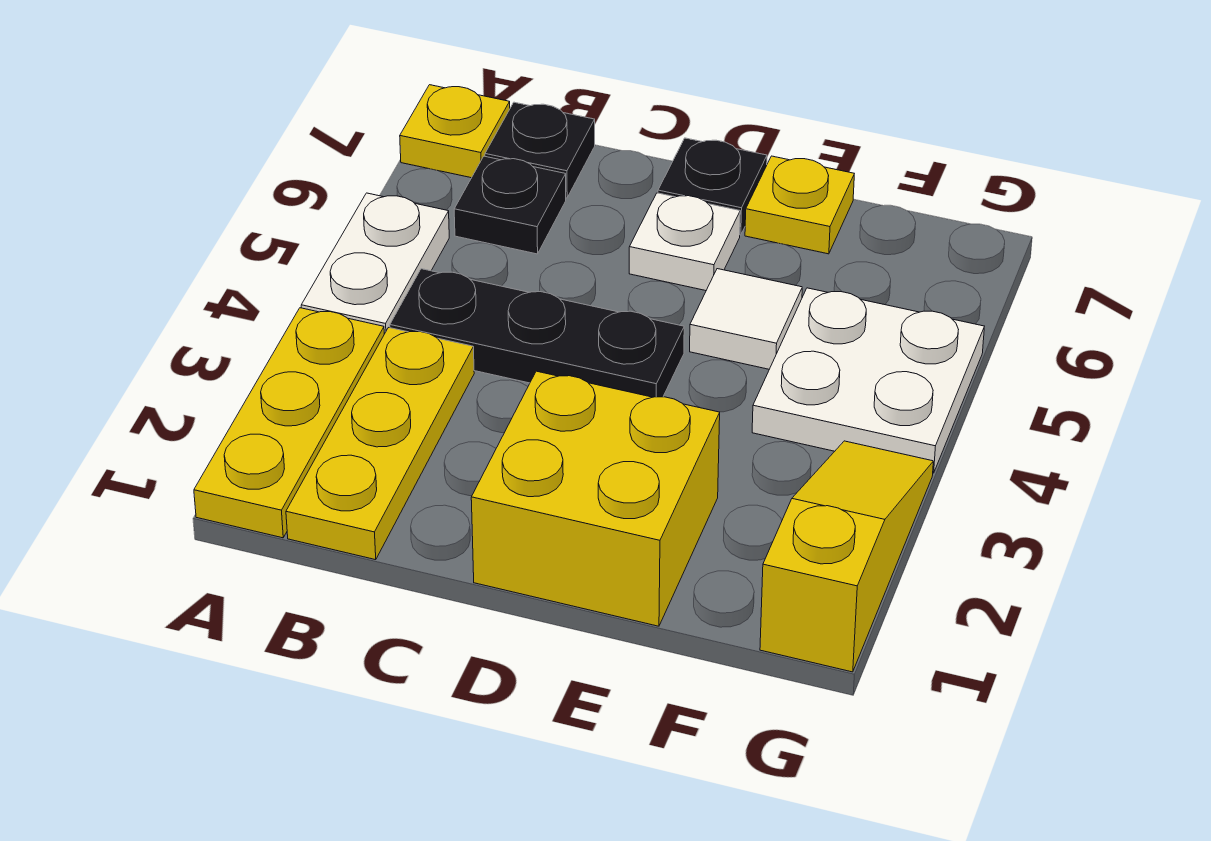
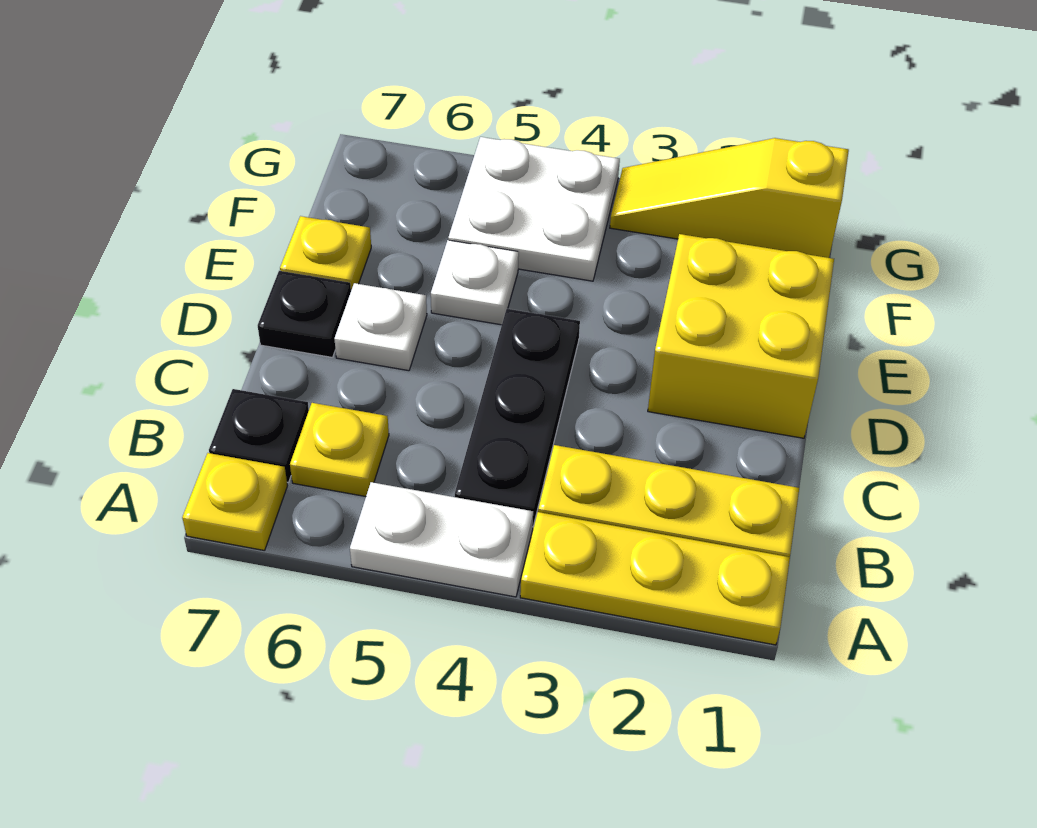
black plate B6 level 1 -> yellow plate B6 level 1
white tile E5 level 1 -> white plate E5 level 1

